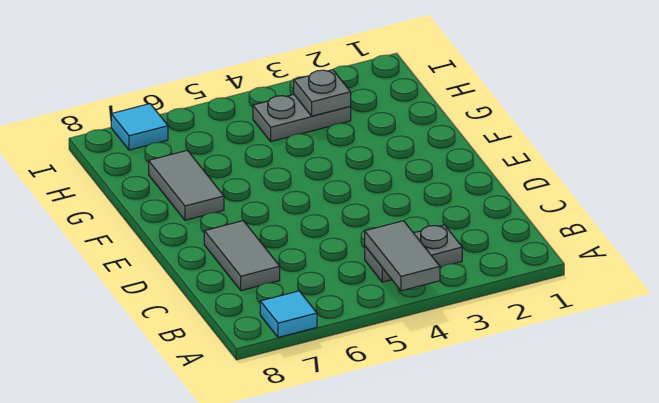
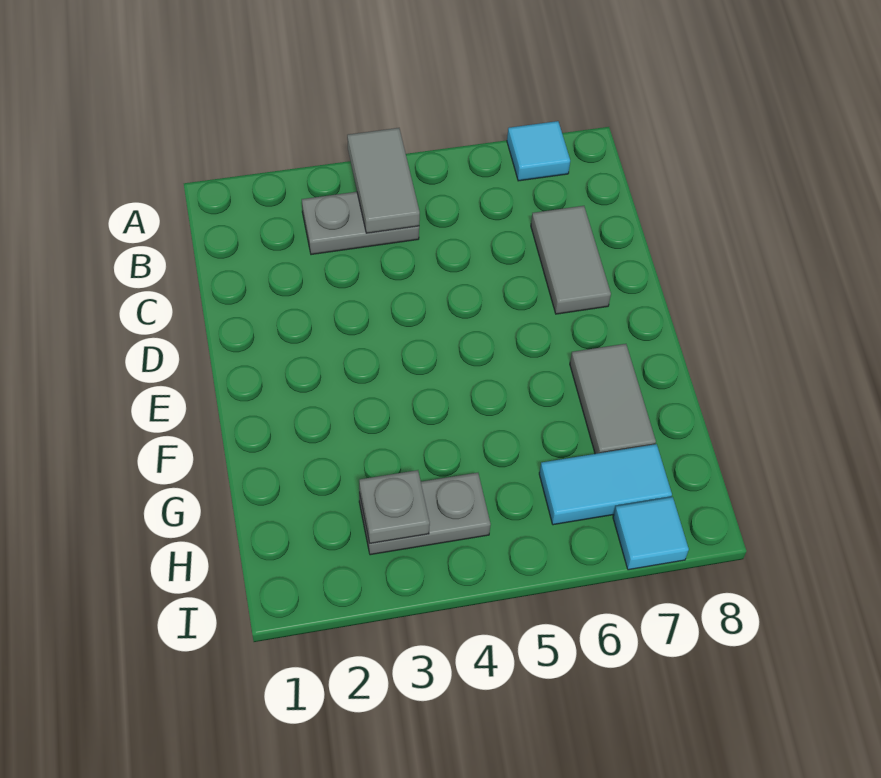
none -> cyan tile H6:H7 level 1

